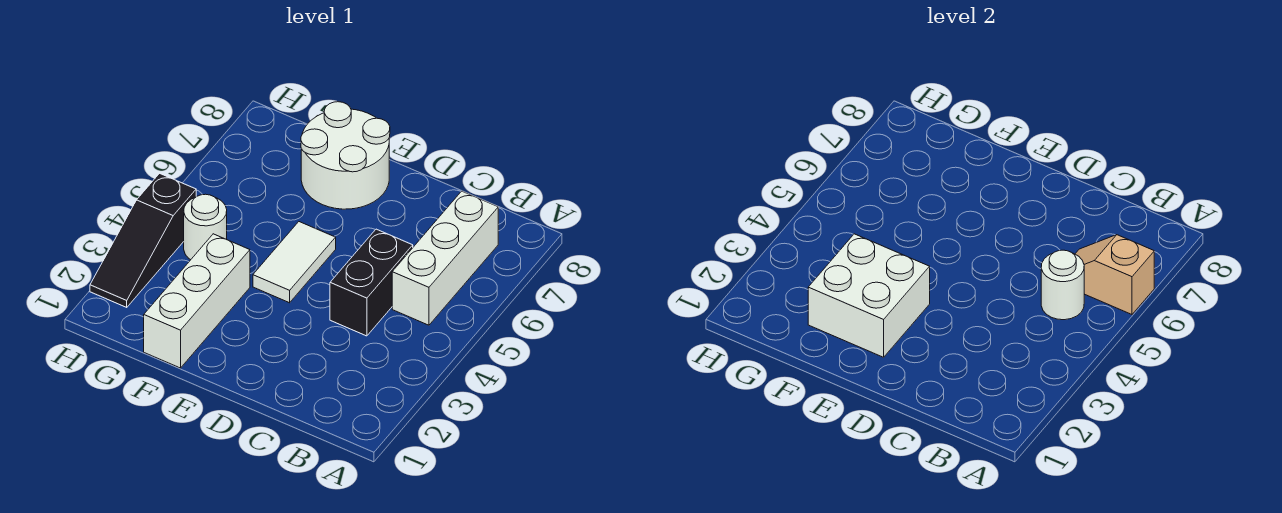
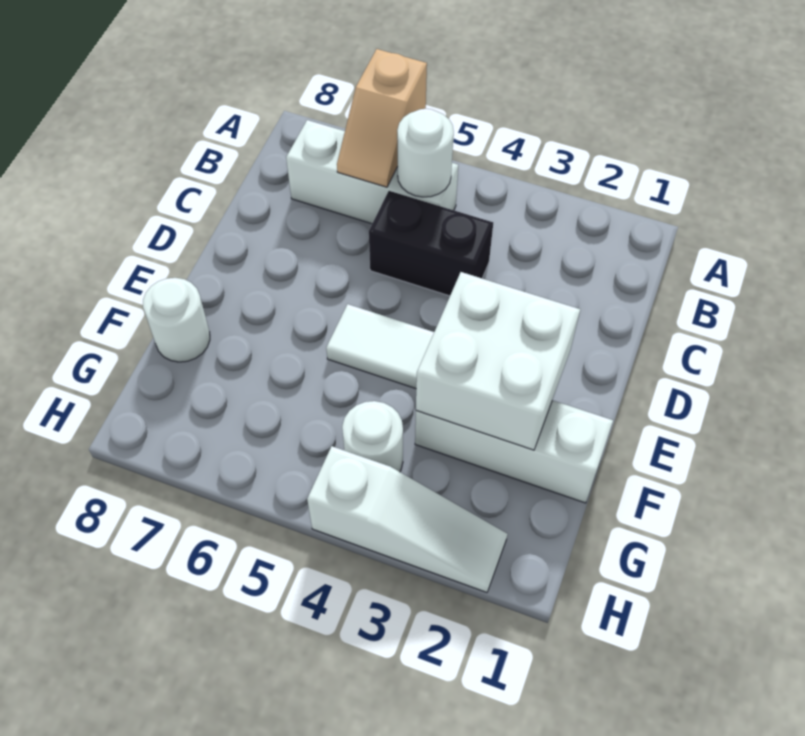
white round brick E7:F8 level 1 -> white round brick F8 level 1
black slope H2:H4 level 1 top 4 -> white slope H2:H4 level 1 top 4

